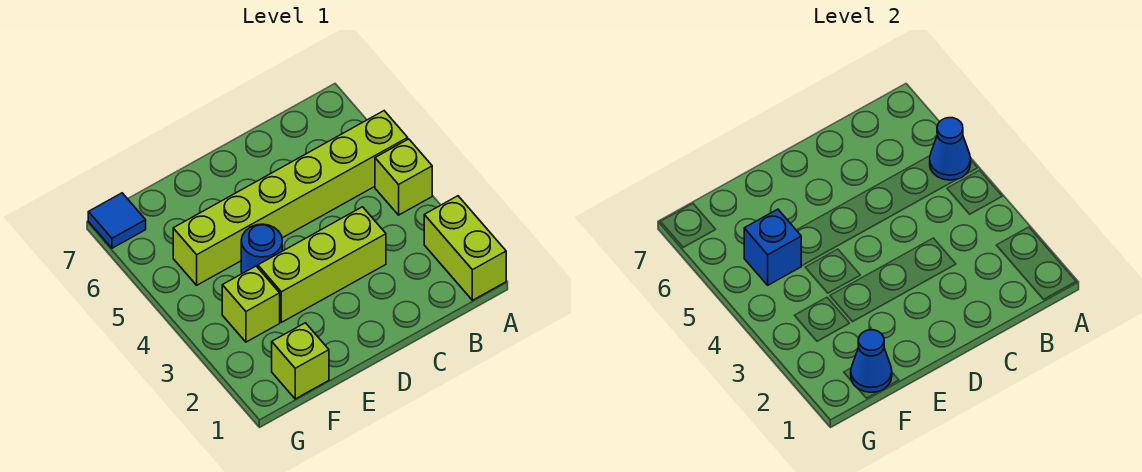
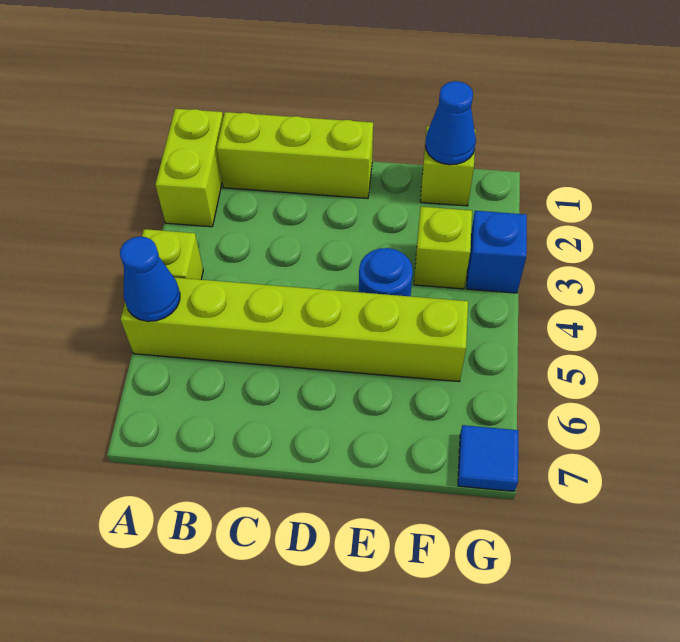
lime brick C3:E3 level 1 -> lime brick B1:D1 level 1
blue brick F5 level 2 -> blue brick G3 level 1

